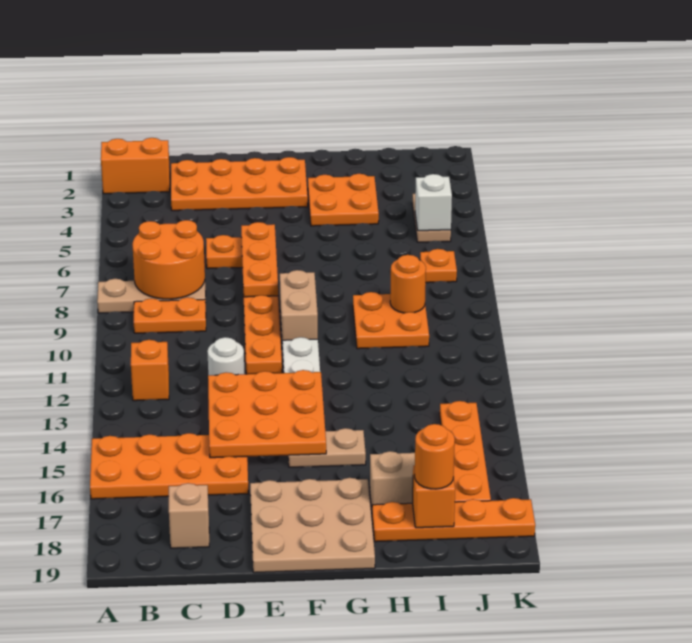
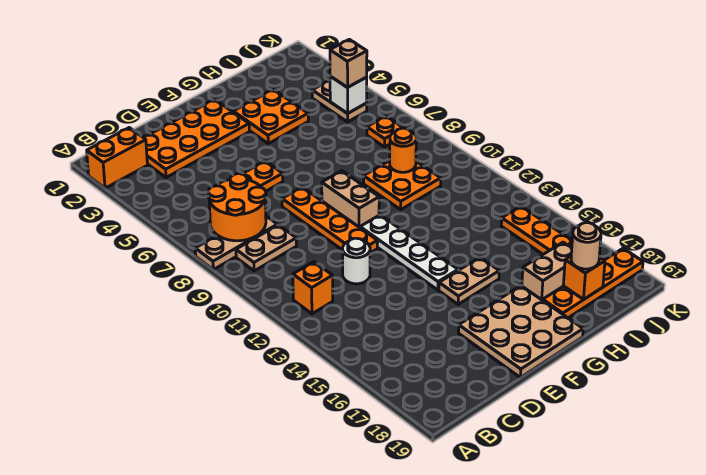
orange plate A15:D16 level 1 -> none
orange plate B9:C9 level 1 -> tan plate B9:C9 level 1
tan brick C18 level 1 -> tan brick J5 level 3
orange plate D13:F15 level 2 -> none
orange plate E6:E8 level 2 -> none
orange round brick I18 level 3 -> tan round brick I18 level 3

